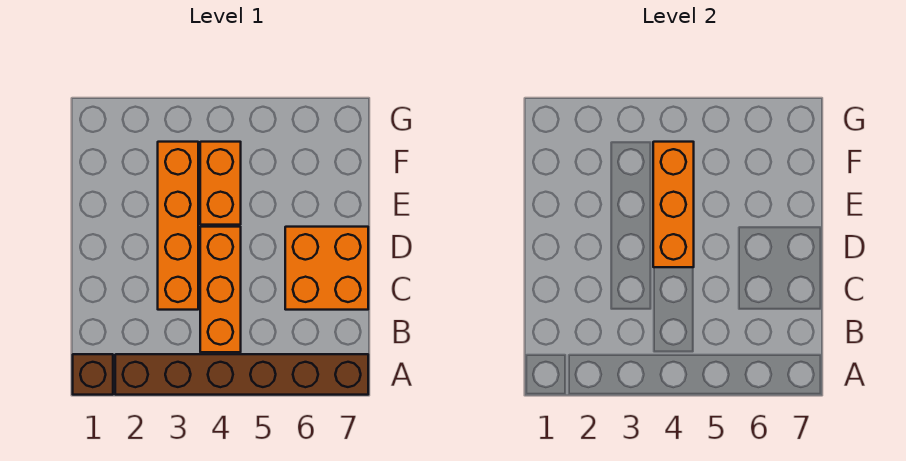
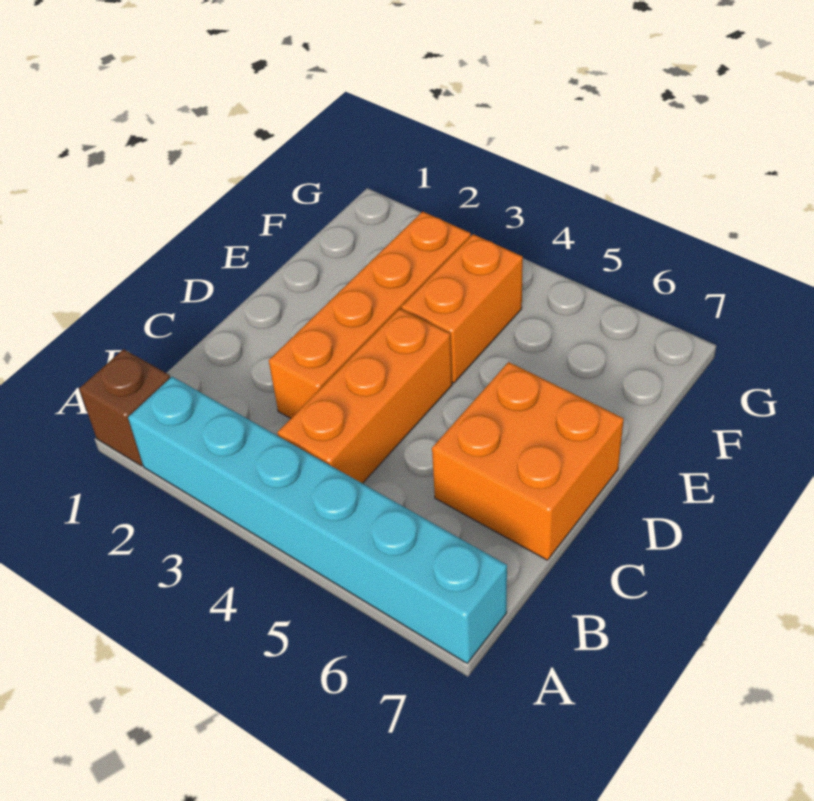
brown brick A2:A7 level 1 -> cyan brick A2:A7 level 1
orange brick D4:F4 level 2 -> none

